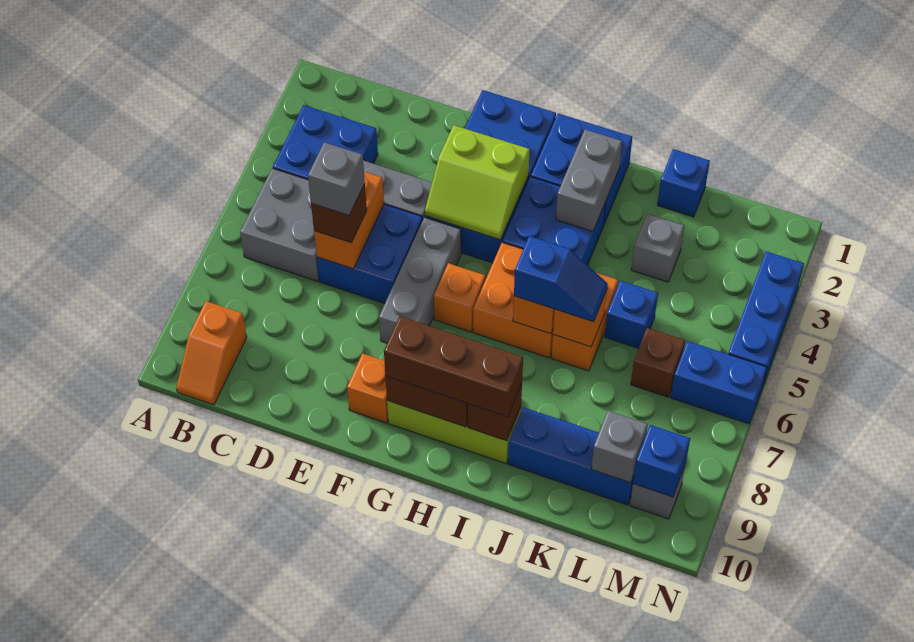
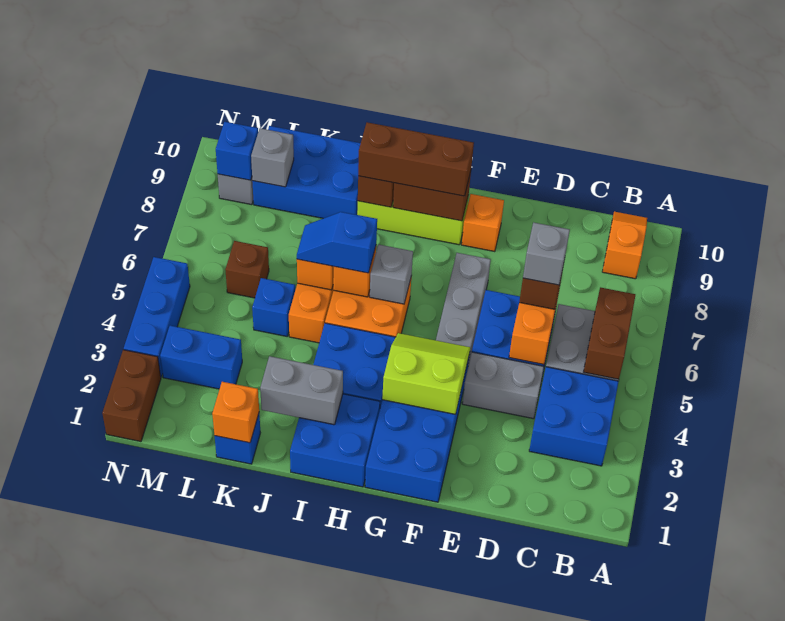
none -> brown brick B5:B6 level 2
orange brick G6 level 1 -> orange brick K1 level 2
grey brick I2:I3 level 2 -> grey brick I2:J2 level 2
blue brick J9:L9 level 1 -> blue brick J9:L10 level 1
grey brick K3 level 1 -> grey brick H6 level 2
blue brick M6:N6 level 1 -> blue brick L3:M3 level 1
none -> brown brick N1:N2 level 1

